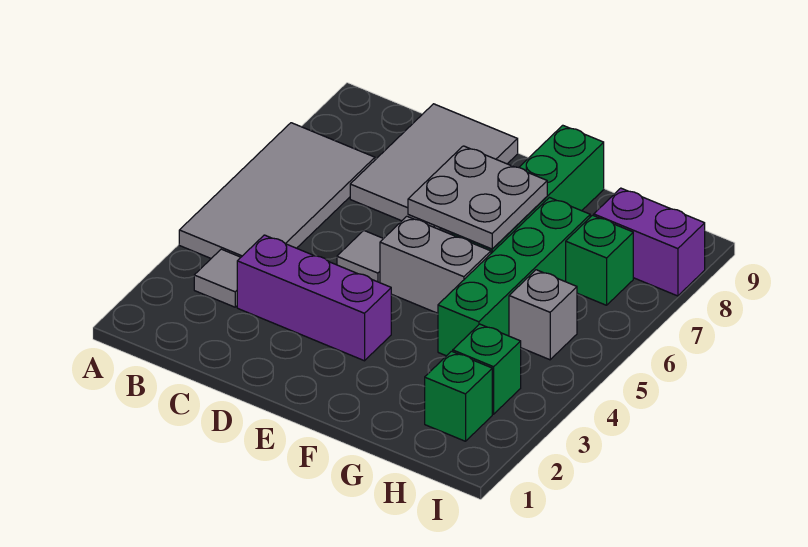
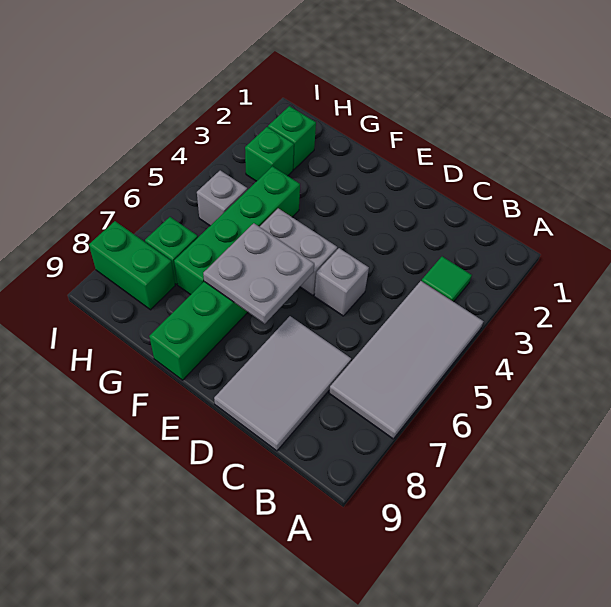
grey tile B3 level 1 -> green tile B3 level 1
purple brick C3:E3 level 1 -> none
grey tile D5 level 1 -> grey brick D5 level 1
purple brick H8:I8 level 1 -> green brick H8:I8 level 1

